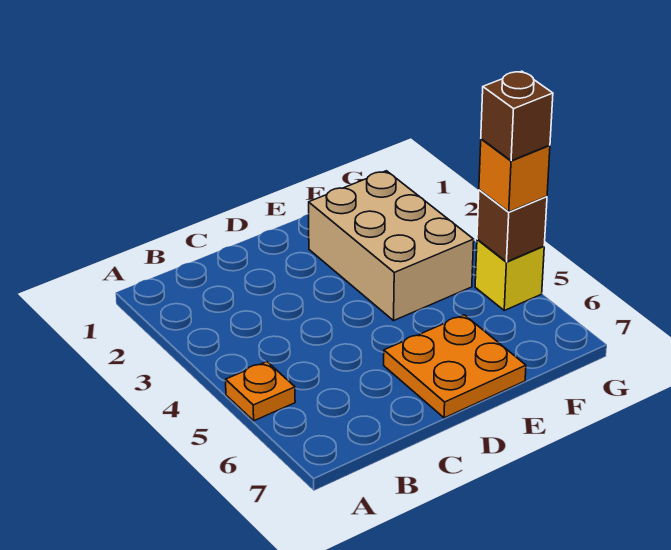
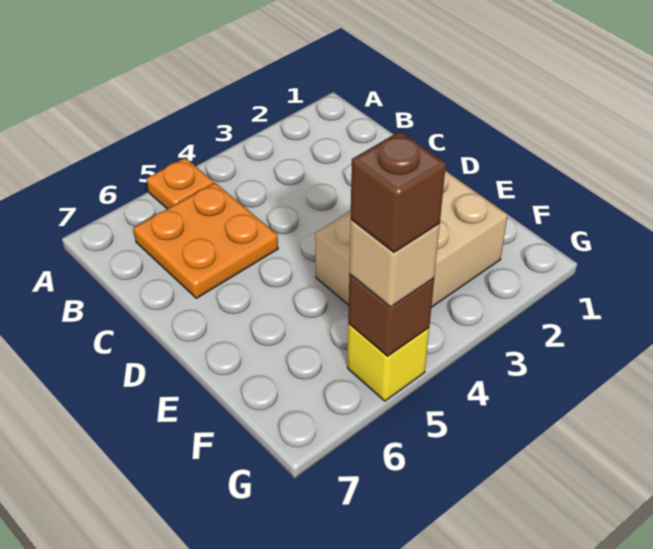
orange plate D6:E7 level 1 -> orange plate B5:C6 level 1
orange brick G5 level 3 -> tan brick G5 level 3

